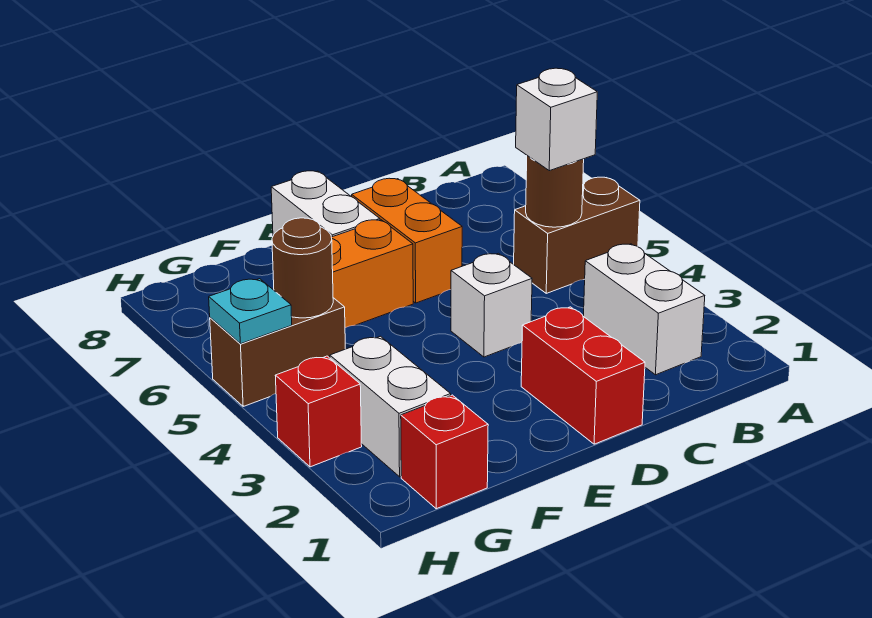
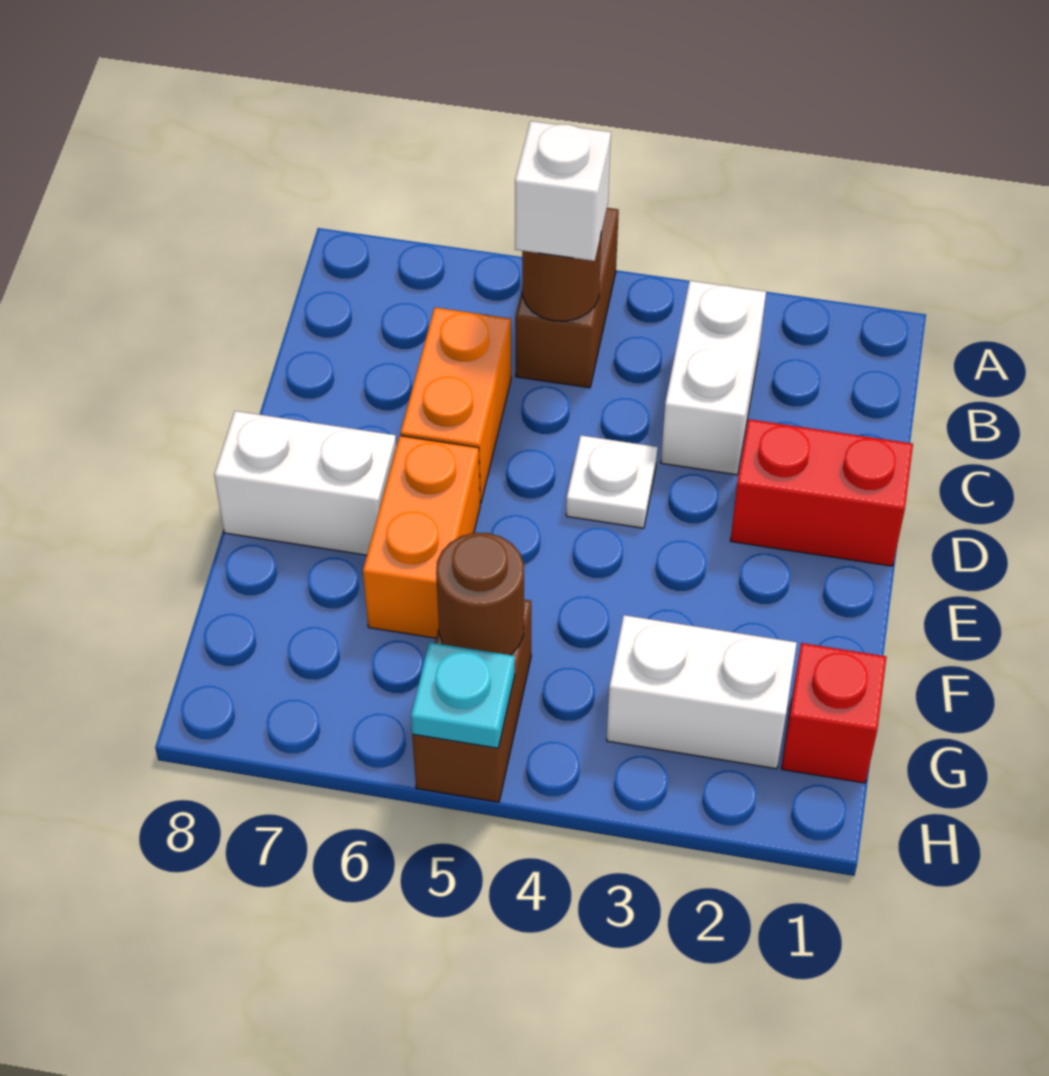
white brick B2:B3 level 1 -> white brick B3:C3 level 1
white brick D4 level 1 -> white plate D4 level 1
orange brick D6:D7 level 1 -> orange brick C6:D6 level 1
red brick H3 level 1 -> none

